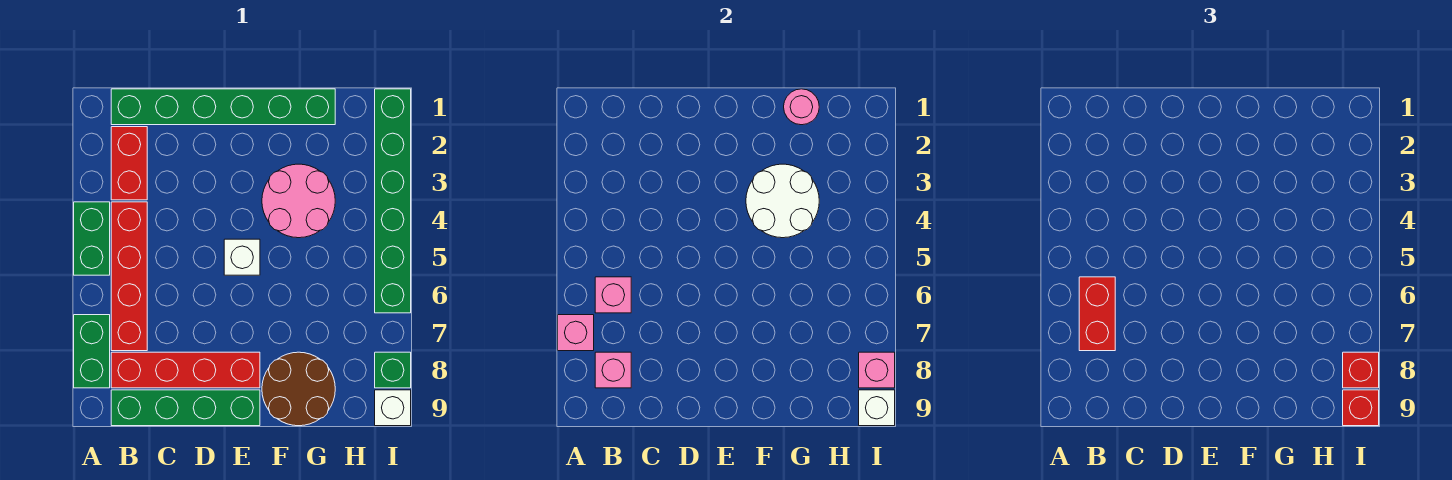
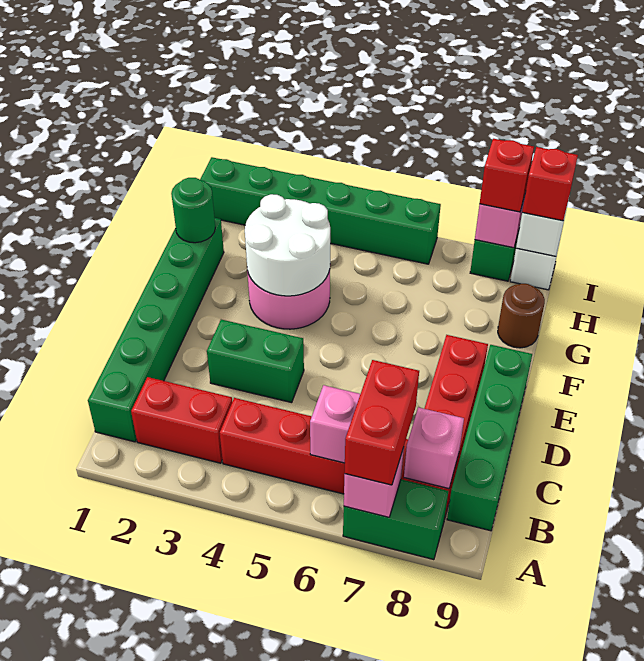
green brick A4:A5 level 1 -> green brick D3:D4 level 1
red brick B6:B7 level 3 -> red brick A7:B7 level 3
white brick E5 level 1 -> none
brown round brick F8:G9 level 1 -> brown round brick G9 level 1
pink round brick G1 level 2 -> green round brick G1 level 2

